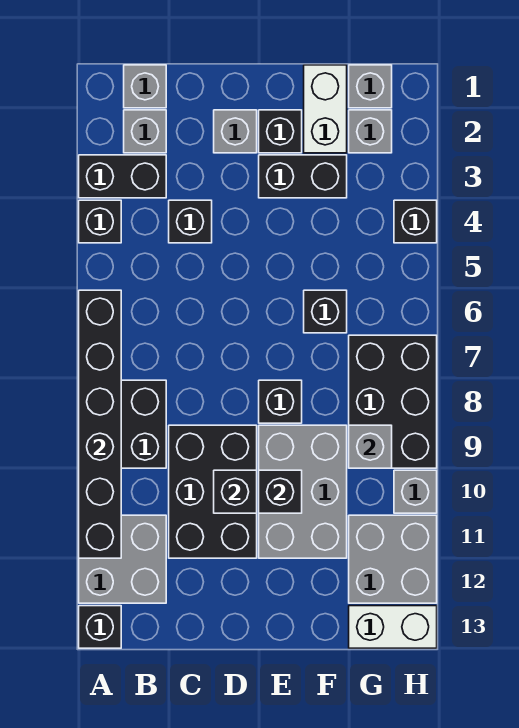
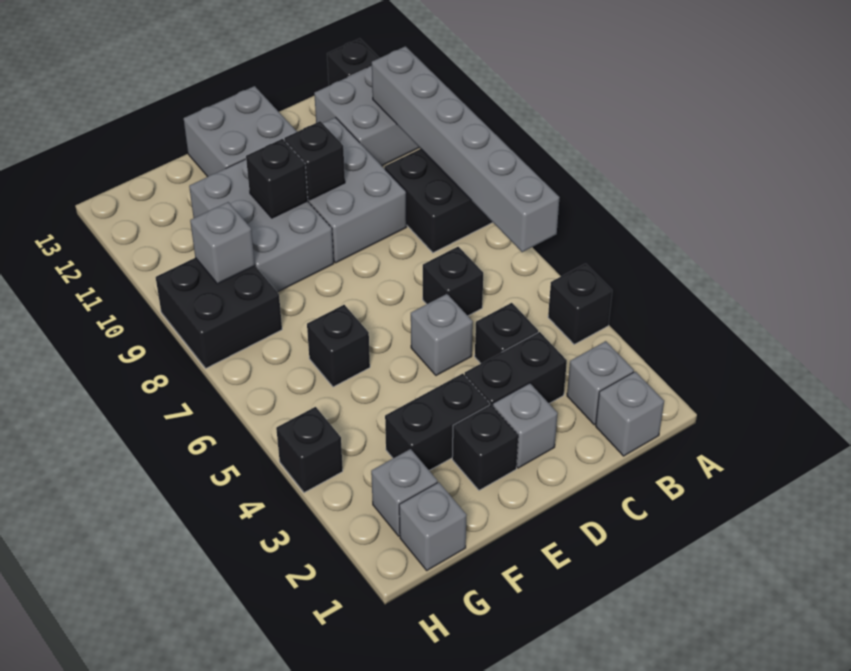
black brick A3:B3 level 1 -> black brick C3:D3 level 1
black brick A6:A11 level 2 -> grey brick A6:A11 level 2
black brick C9:D11 level 1 -> grey brick C9:D11 level 1
black brick E8 level 1 -> black brick C6 level 1
white brick F1:F2 level 1 -> none
black brick G7:H9 level 1 -> black brick G8:H9 level 1
grey brick G11:H12 level 1 -> grey brick D12:E13 level 1
white brick G13:H13 level 1 -> none
grey brick H10 level 1 -> grey brick D5 level 1

